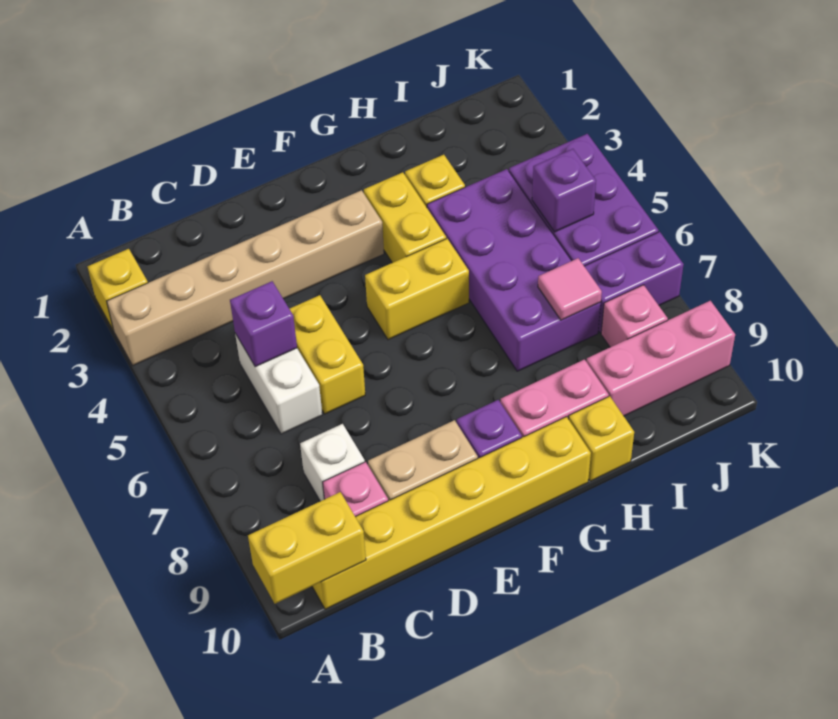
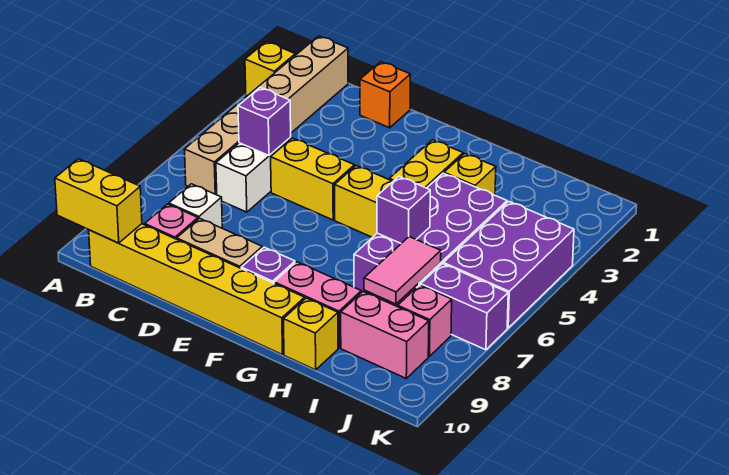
tan brick A3:F3 level 1 -> tan brick B1:B6 level 1
none -> orange brick D1 level 1
yellow brick D5:D6 level 1 -> yellow brick D5:E5 level 1
pink tile I7 level 2 -> pink tile I7:I8 level 2
pink brick I9:K9 level 1 -> pink brick I9:J9 level 1
purple brick J5 level 2 -> purple brick H6 level 2

